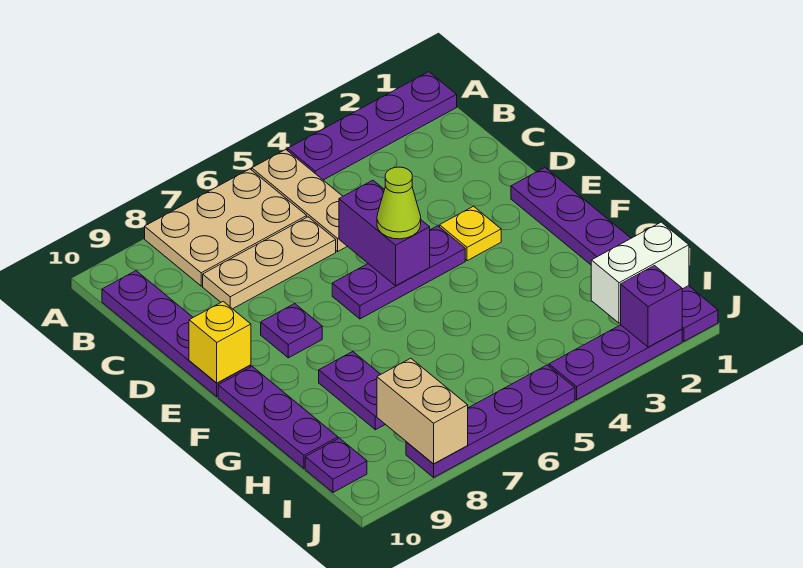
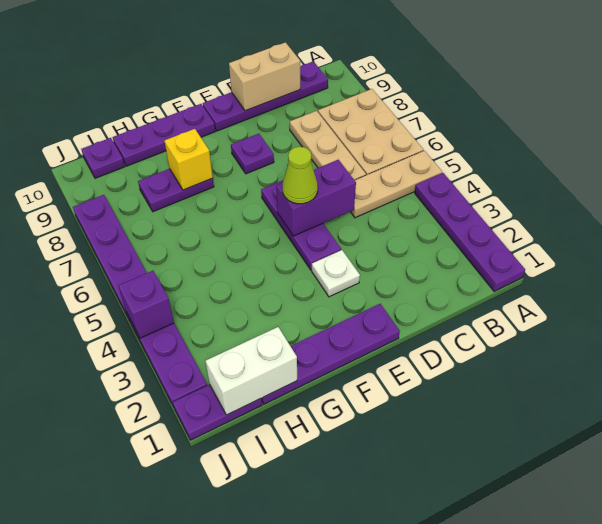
yellow plate E3 level 1 -> white plate E3 level 1
yellow brick E10 level 2 -> yellow brick G8 level 2
white brick I1:I2 level 2 -> white brick H1:I1 level 2
tan brick I8:J8 level 2 -> tan brick C10:D10 level 2
purple brick J2 level 2 -> purple brick J4 level 2

